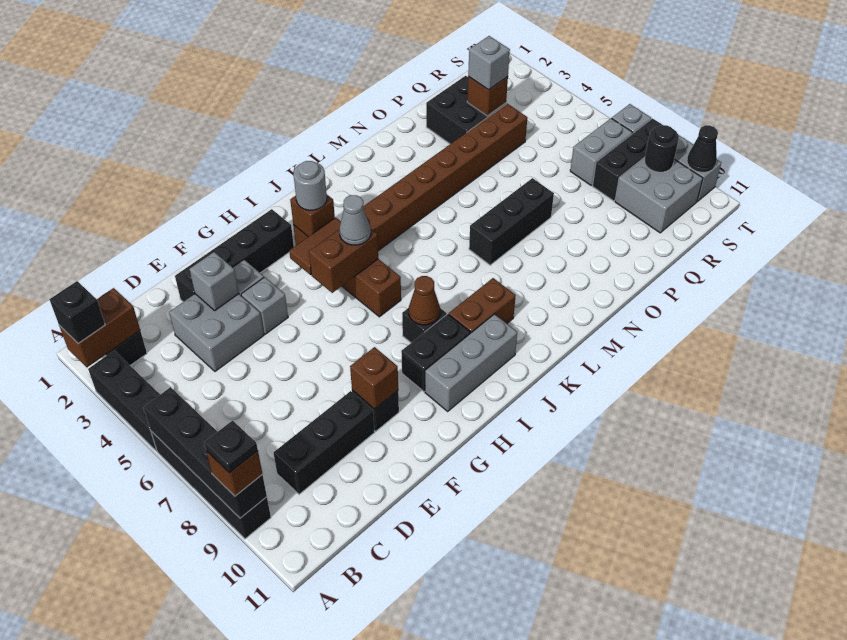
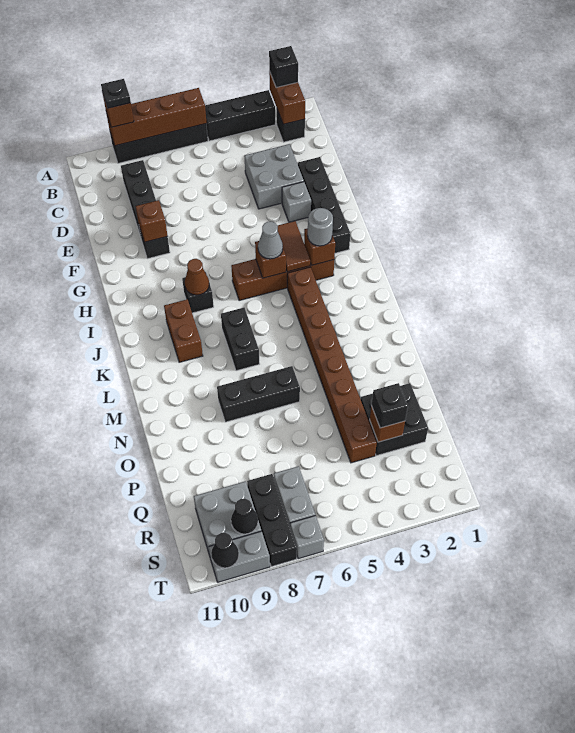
black brick A6:A9 level 2 -> brown brick A6:A9 level 2
grey brick E3 level 2 -> none
grey brick F4 level 1 -> none
brown brick H5:I5 level 2 -> brown brick I5 level 2
black brick H9:I9 level 1 -> black brick K7:L7 level 1
grey brick H10:J10 level 1 -> none
black brick M7:O7 level 1 -> black brick N6:N8 level 1
grey brick Q3 level 3 -> black brick Q3 level 3
black round brick S9 level 2 -> black cone S9 level 2

